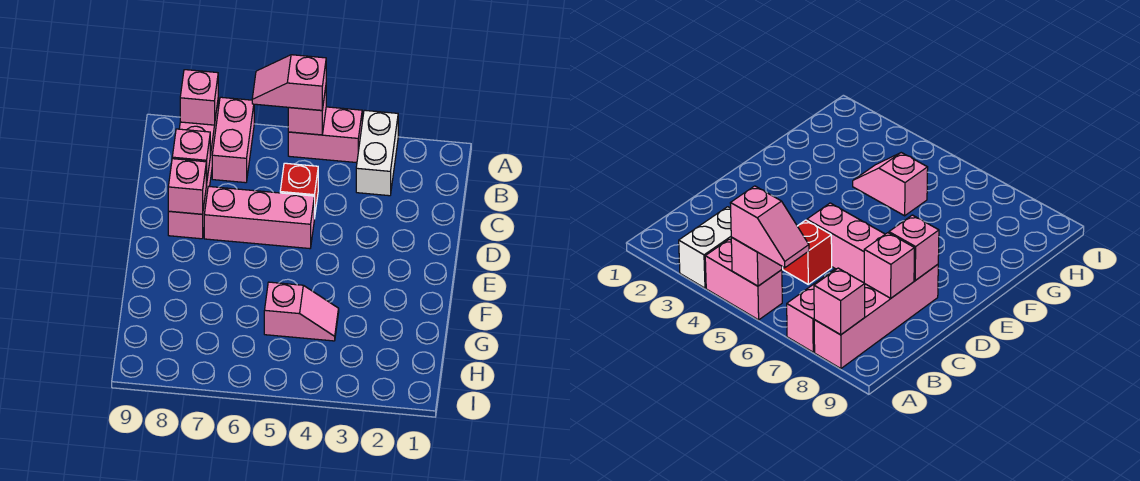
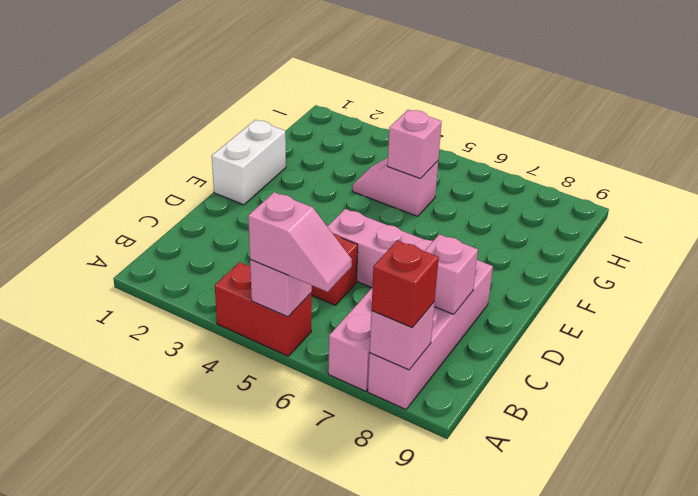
white brick A3:B3 level 1 -> white brick E1:F1 level 1
pink brick A4:A5 level 1 -> red brick A4:A5 level 1
none -> red brick A8 level 3
pink brick D8 level 2 -> pink brick G5 level 2

